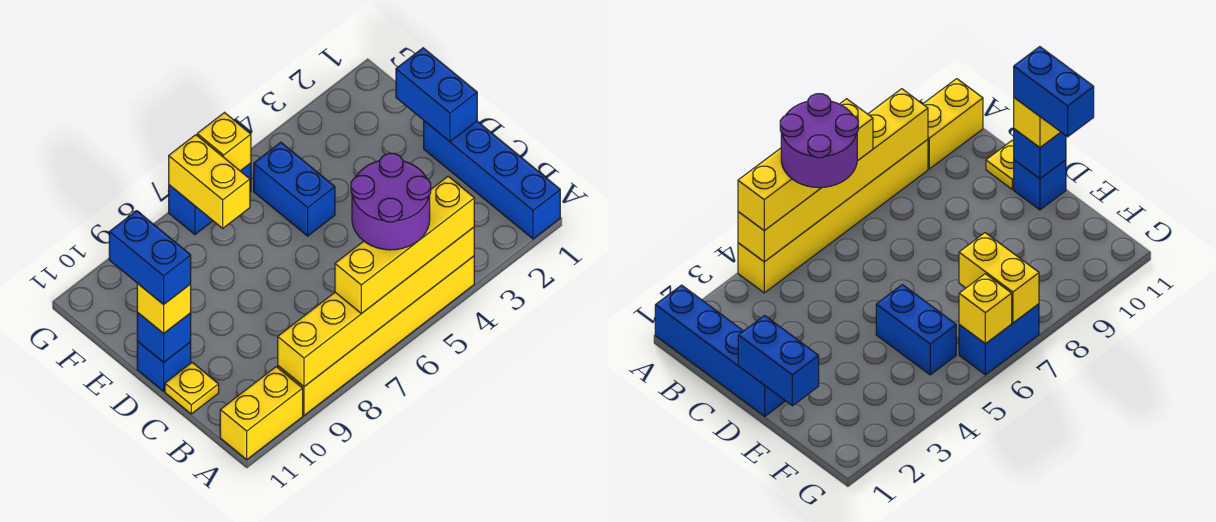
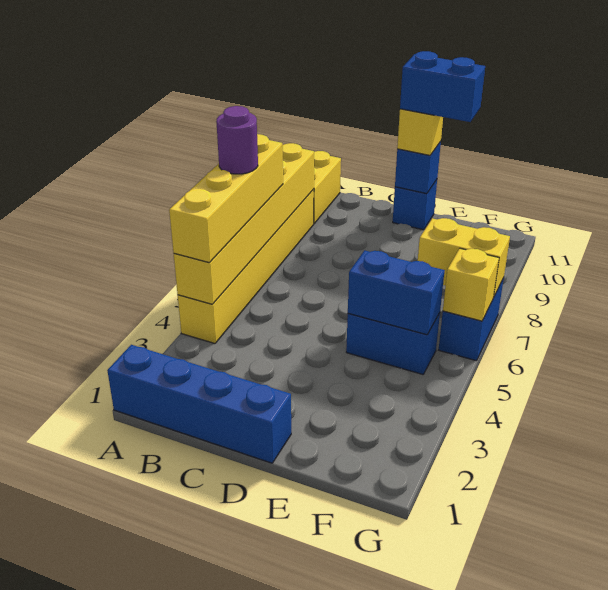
purple round brick A5:B6 level 4 -> purple round brick A6 level 4
yellow plate C11 level 1 -> none
blue brick D1:E1 level 2 -> blue brick E5:F5 level 2

